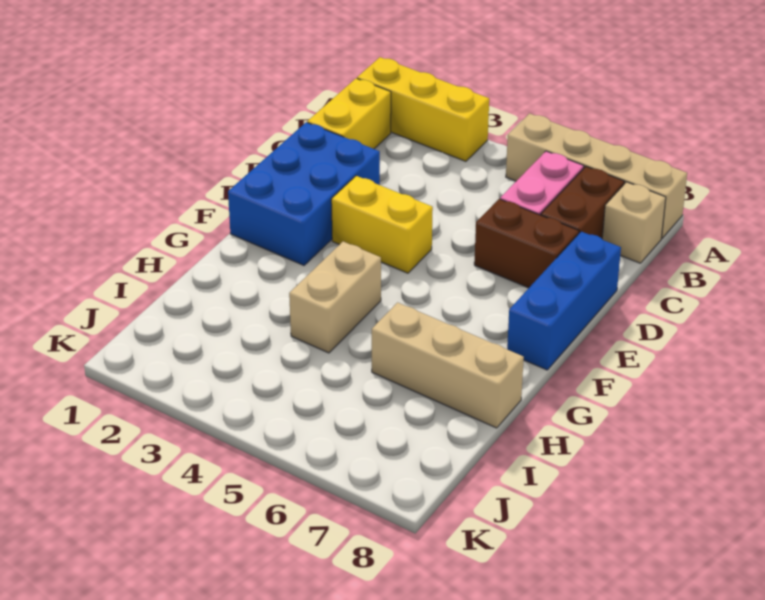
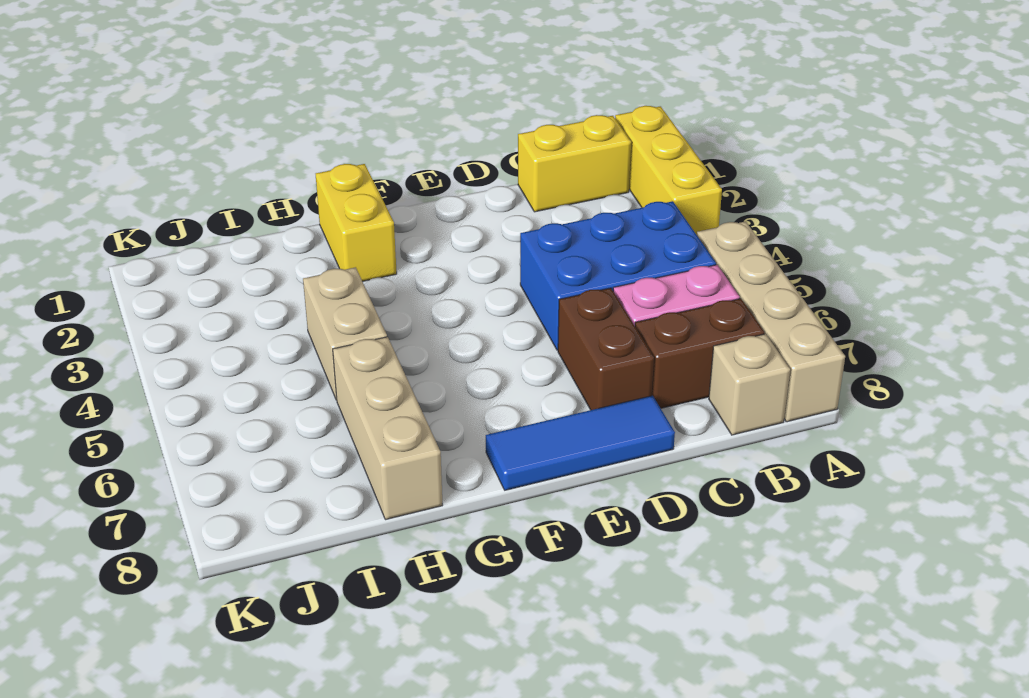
blue brick D1:F2 level 1 -> blue brick B4:D5 level 1
blue brick D8:F8 level 1 -> blue tile D8:F8 level 1
yellow brick E3:E4 level 1 -> yellow brick G1:G2 level 1
tan brick G4:H4 level 1 -> tan brick H4:H5 level 1

